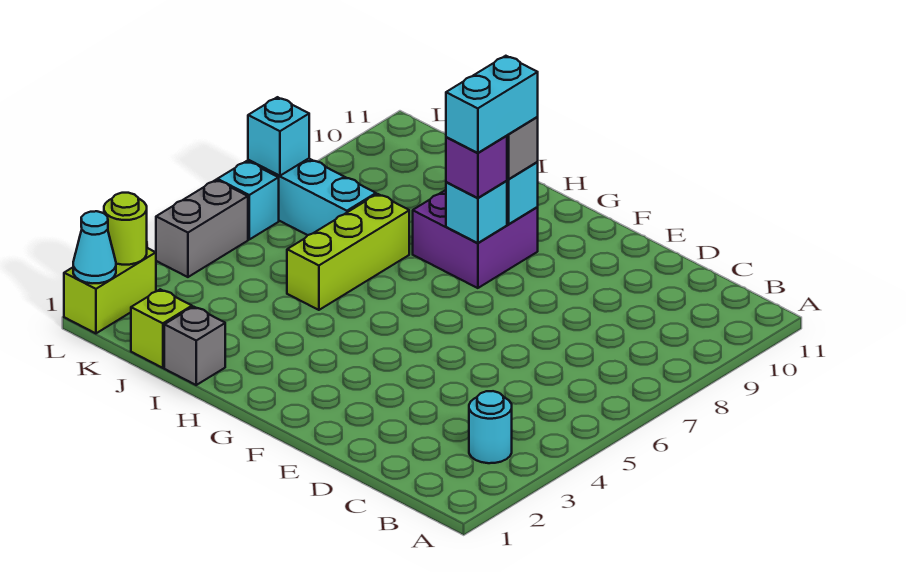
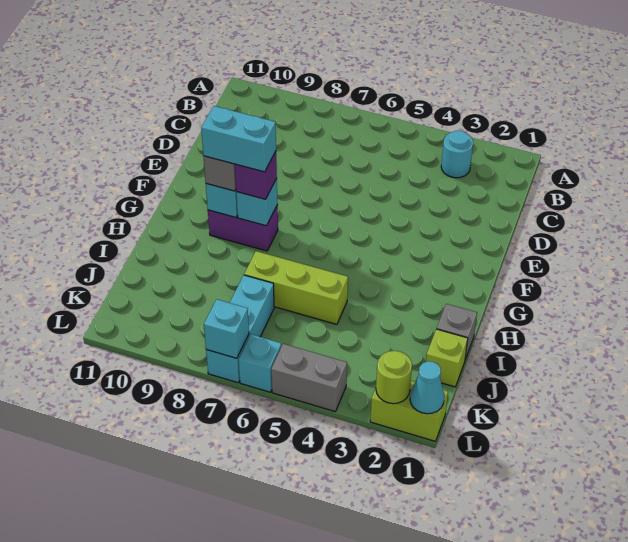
purple brick G8:H9 level 1 -> purple brick G8:G9 level 1

